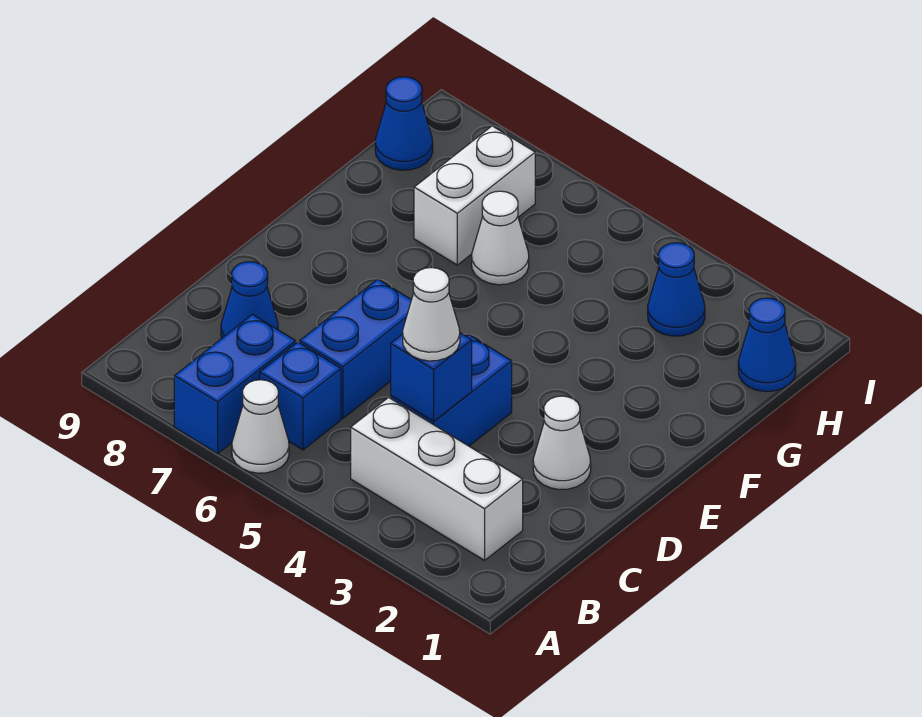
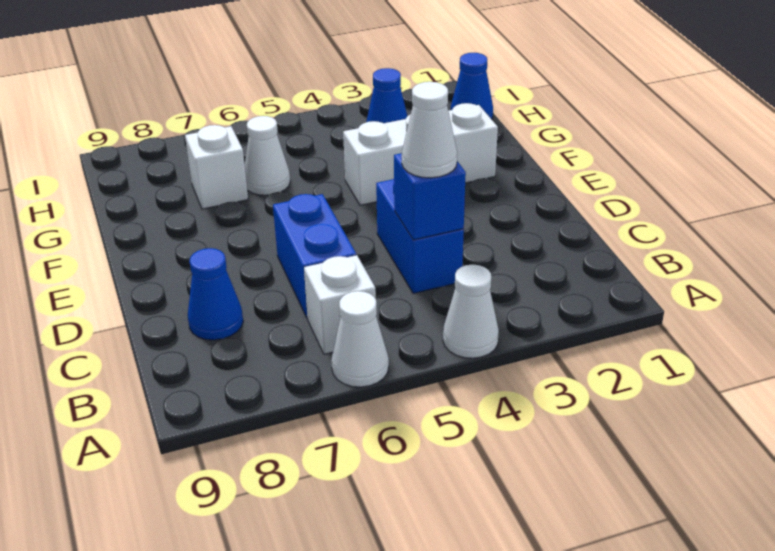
blue brick A7:B7 level 1 -> none
white brick B2:B4 level 1 -> white brick F2:F4 level 1
blue brick B6 level 1 -> white brick B6 level 1
white cone D2 level 1 -> white cone A4 level 1
white brick G7:H7 level 1 -> white brick G7 level 1
blue cone H9 level 1 -> none

